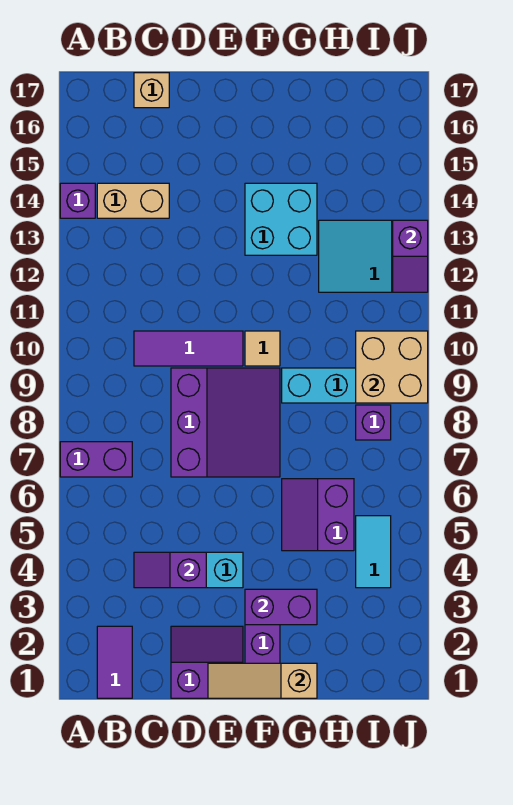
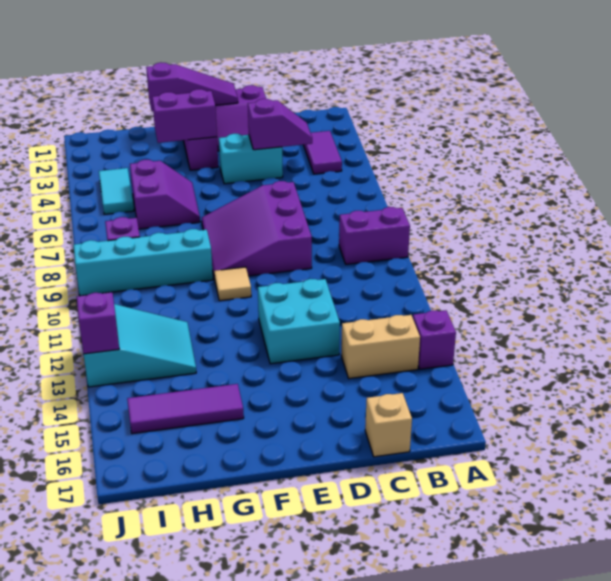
purple brick A7:B7 level 1 -> purple brick A9:B9 level 1
purple tile B1:B2 level 1 -> purple tile B3:B4 level 1
purple tile C10:E10 level 1 -> purple tile G15:I15 level 1
tan slope E1:G1 level 2 top G -> purple slope E1:G1 level 2 top G
cyan brick F13:G14 level 1 -> cyan brick D12:E13 level 1
tan brick I9:J10 level 2 -> none

